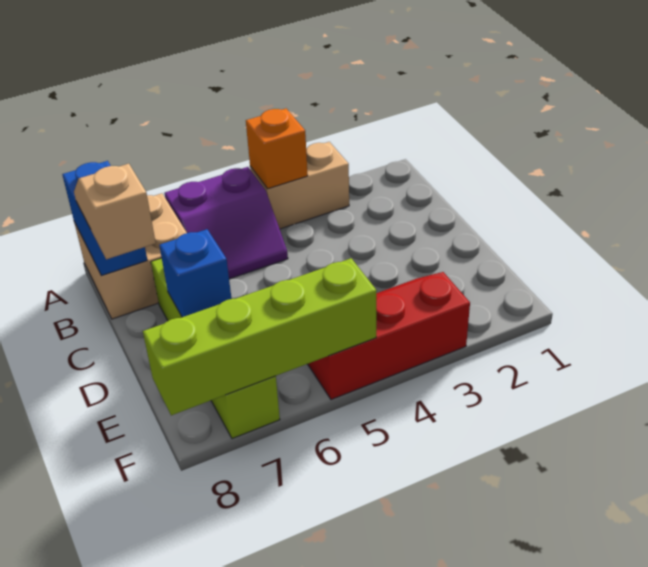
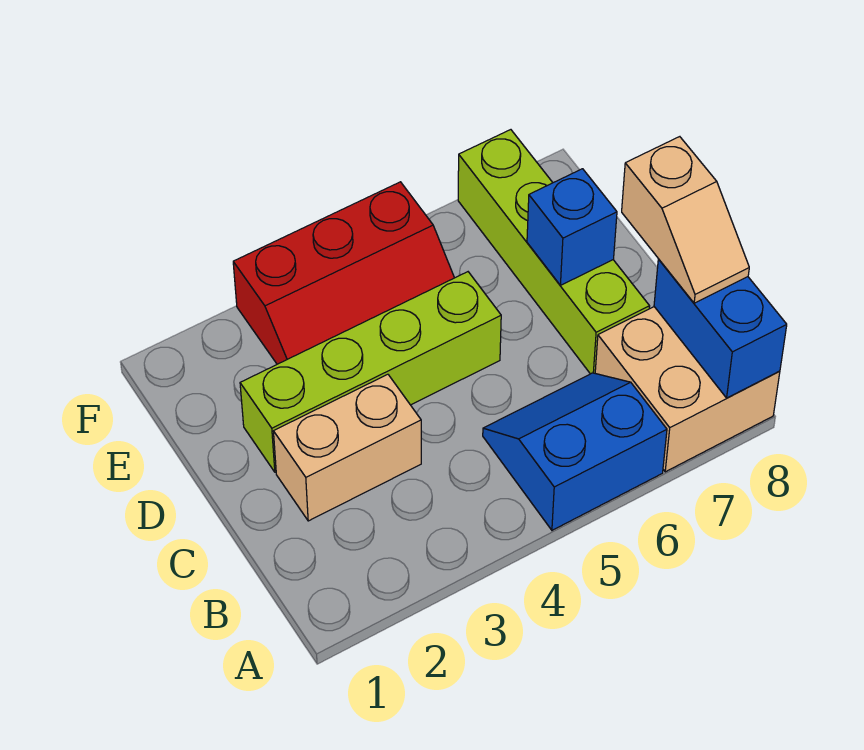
tan brick A3:A4 level 1 -> tan brick C2:C3 level 1
orange brick A4 level 2 -> none
purple slope A5:B6 level 1 top A -> blue slope A5:B6 level 1 top A
lime brick F5:F8 level 2 -> lime brick D2:D5 level 1

